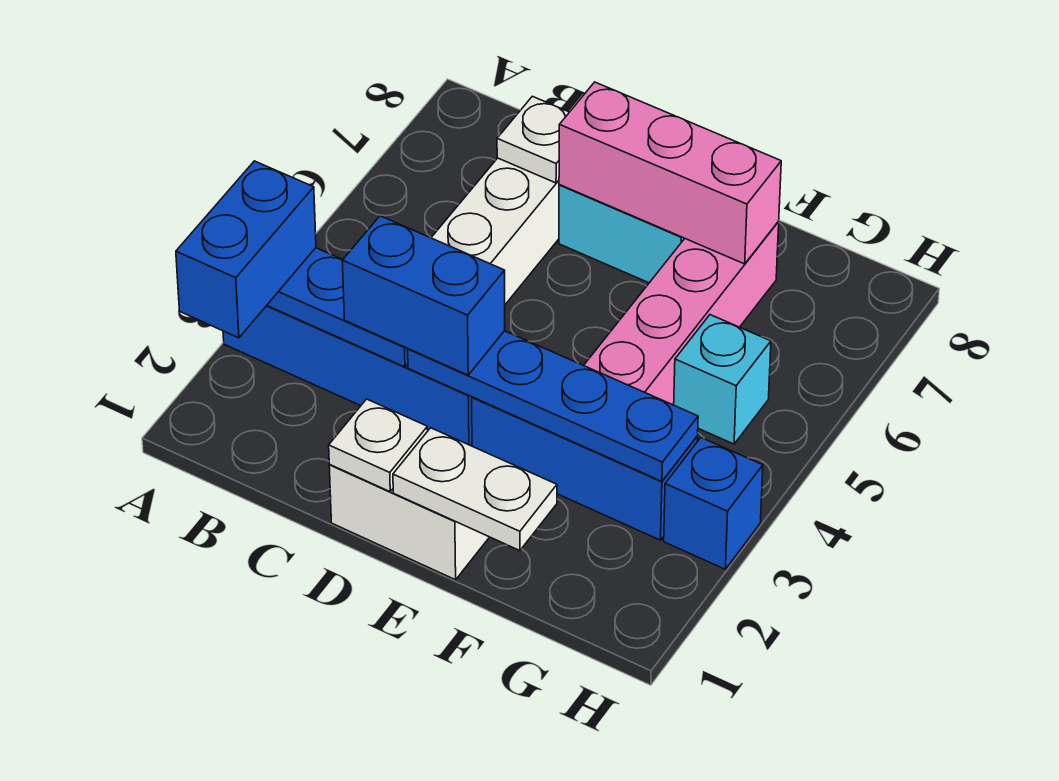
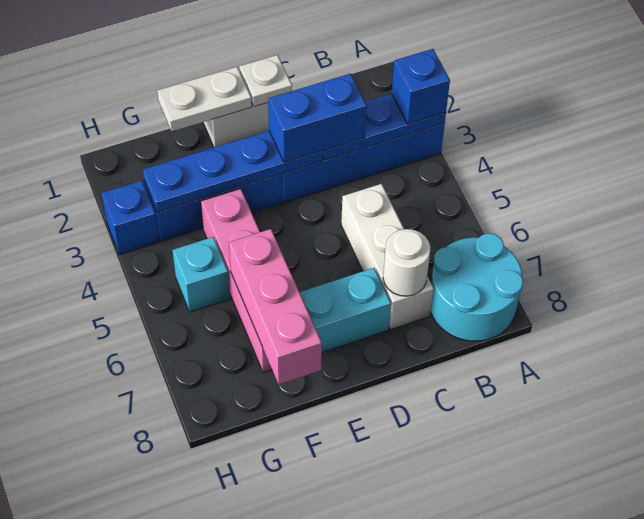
blue brick A2:A3 level 3 -> blue brick A3 level 3
none -> cyan round brick A7:B8 level 1
white plate C7 level 2 -> white round brick C7 level 2
pink brick D7:F7 level 2 -> pink brick F6:F8 level 2

